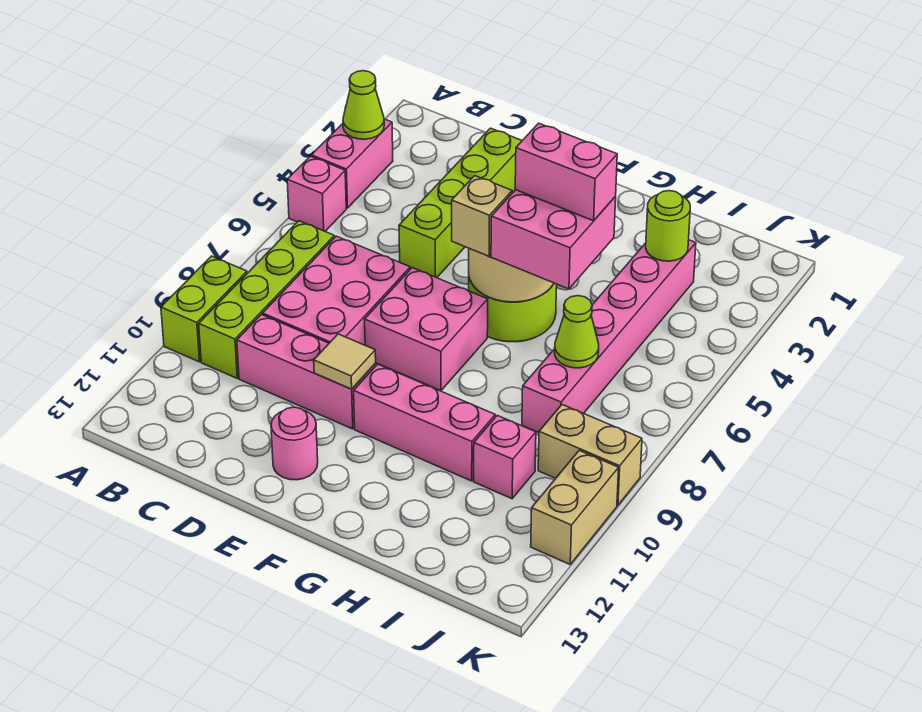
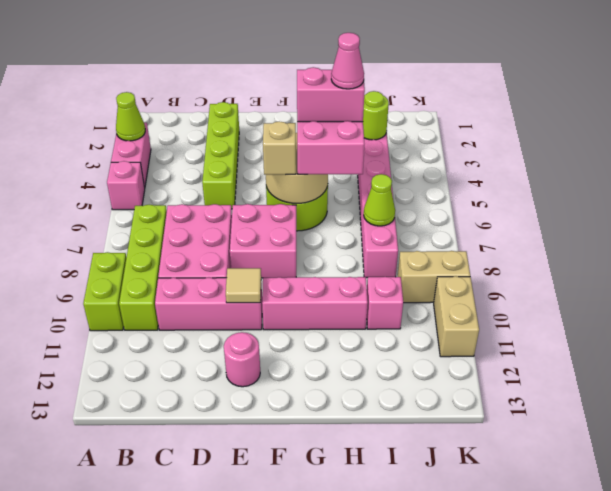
none -> pink cone H5 level 5

